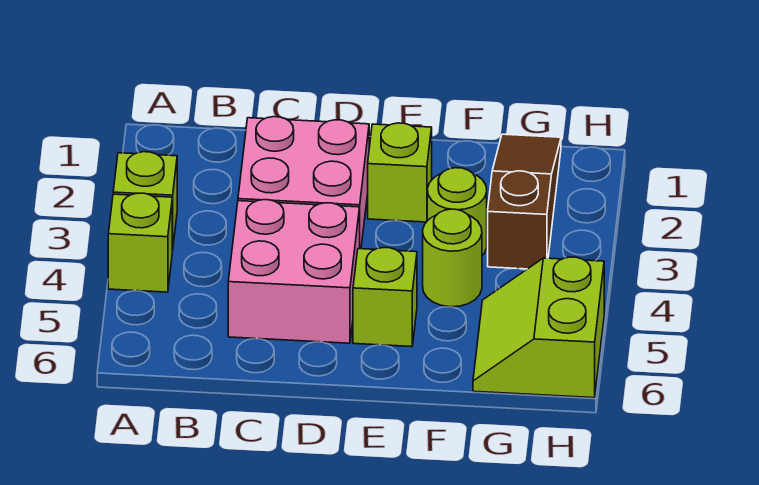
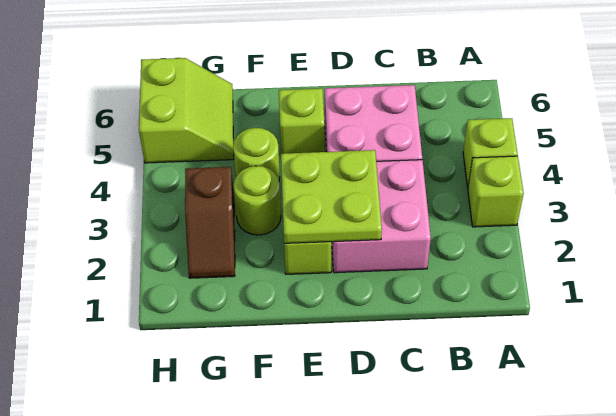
none -> lime plate D2:E3 level 2
brown slope G1:G3 level 1 top 3 -> brown slope G2:G3 level 1 top 3

